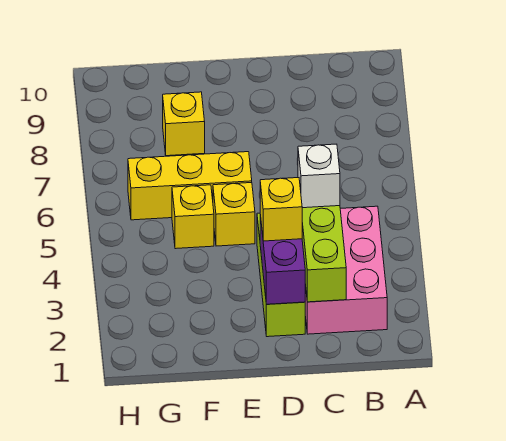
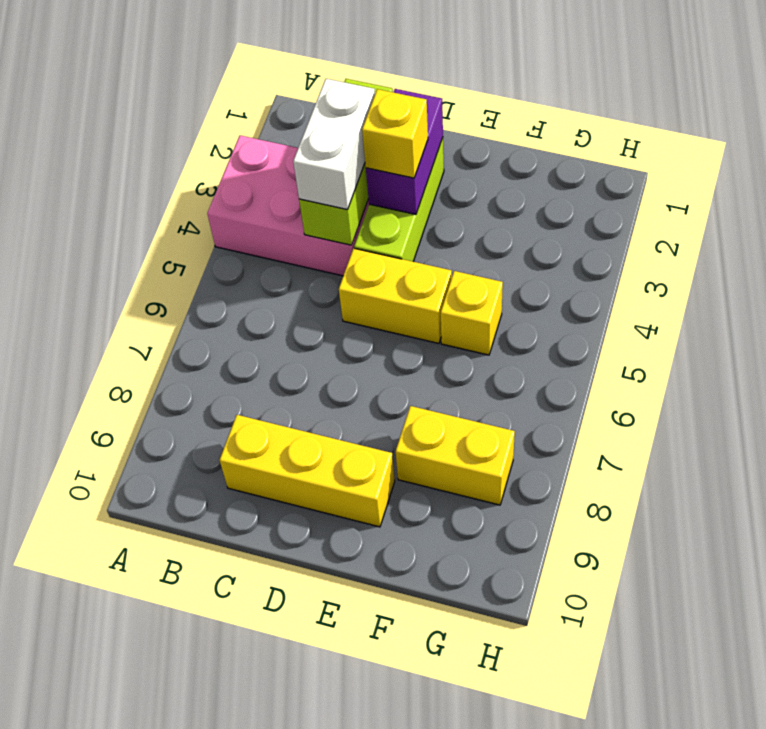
pink brick B2:C4 level 1 -> pink brick A3:C4 level 1
white brick C4 level 3 -> white brick C3:C4 level 3
yellow brick E5 level 1 -> yellow brick D5:E5 level 1
yellow brick E6:G6 level 1 -> yellow brick C9:E9 level 1
yellow brick F8 level 1 -> yellow brick F8:G8 level 1

